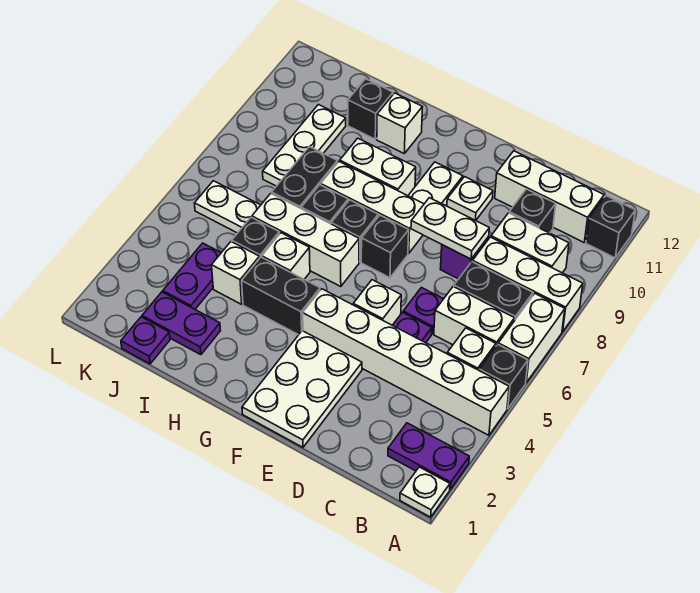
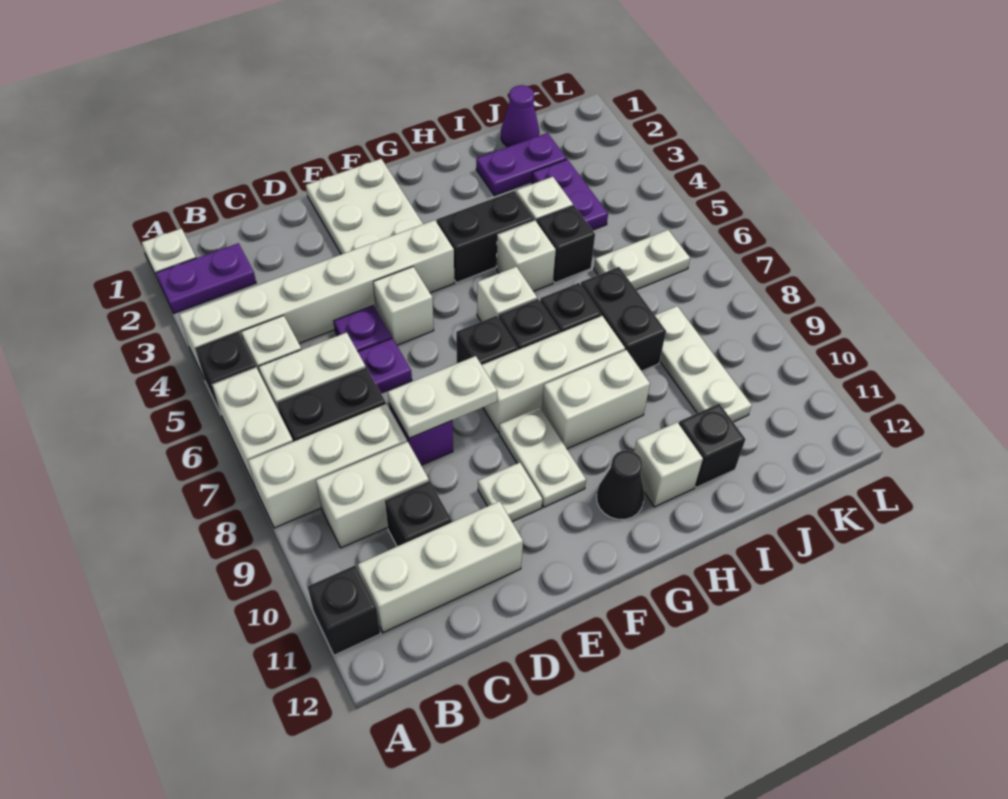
white brick G6:I6 level 1 -> white brick G6 level 1
none -> black cone G11 level 1
purple plate J1 level 1 -> purple cone J1 level 1

